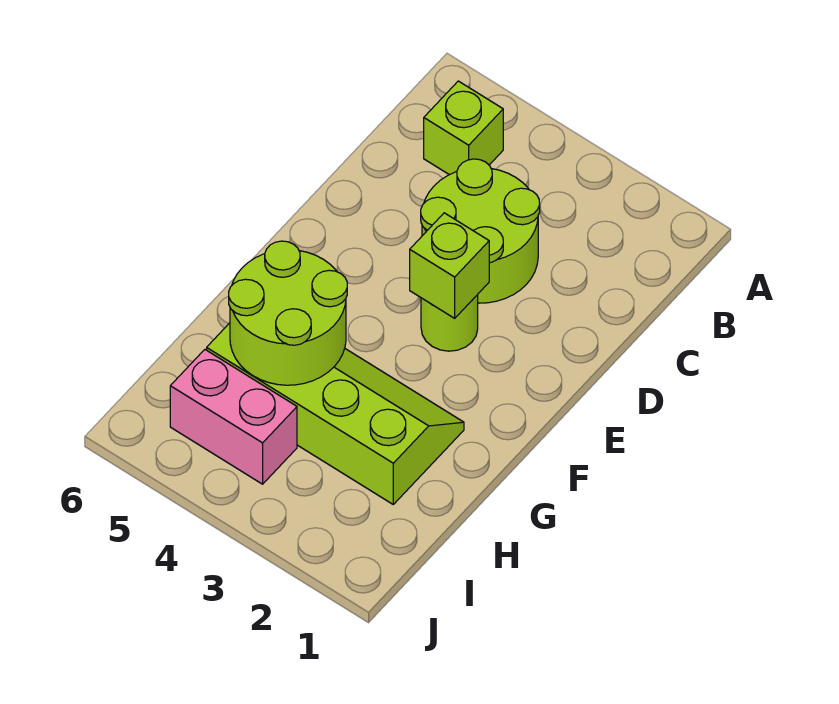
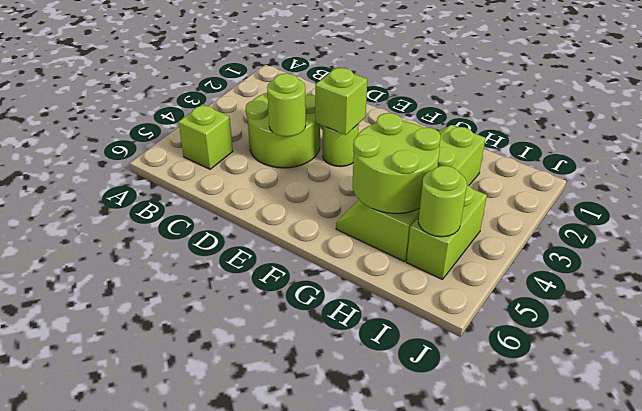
none -> lime round brick D4 level 2
pink brick I4:I5 level 1 -> lime brick I4:I5 level 1
none -> lime round brick I5 level 2

